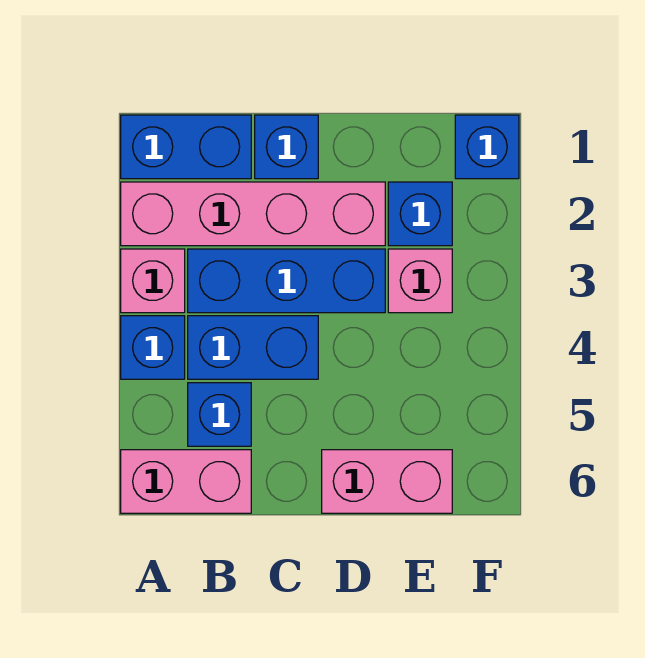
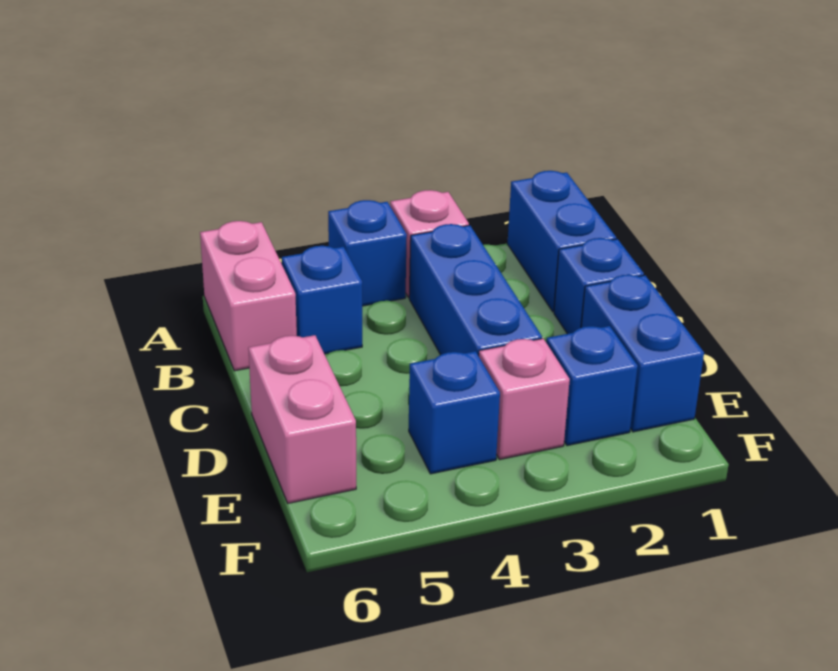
pink brick A2:D2 level 1 -> none
blue brick B4:C4 level 1 -> blue brick D1:E1 level 1
blue brick F1 level 1 -> blue brick E4 level 1

